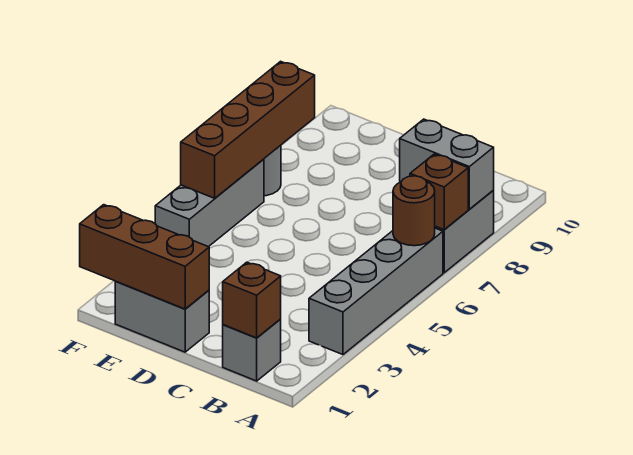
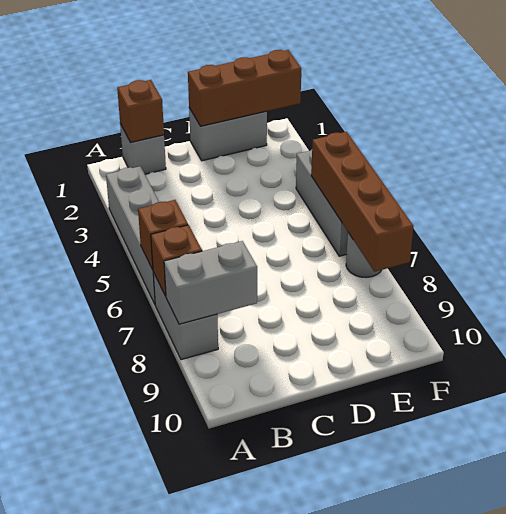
brown round brick A6 level 2 -> brown brick A6 level 2

